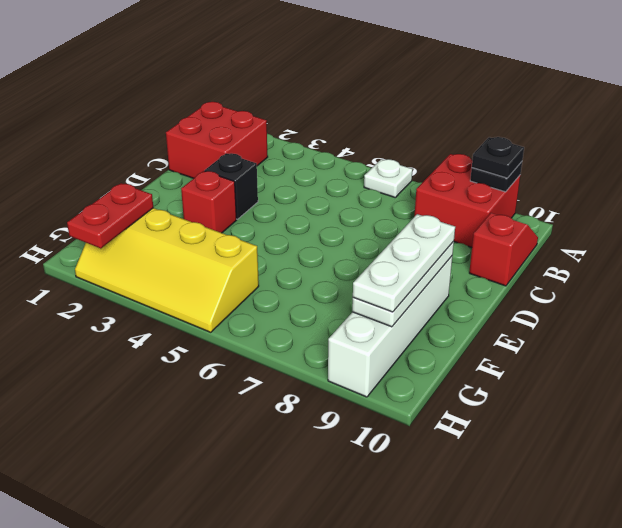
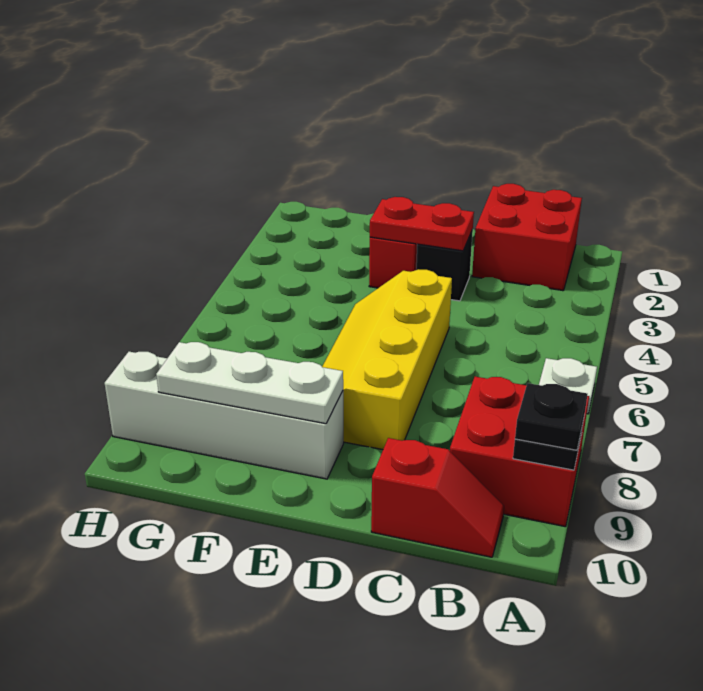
white plate E9:G9 level 3 -> none
yellow slope G2:H5 level 1 top G -> yellow slope D5:E8 level 1 top D
red plate G2:H2 level 2 -> red plate D3:E3 level 2

